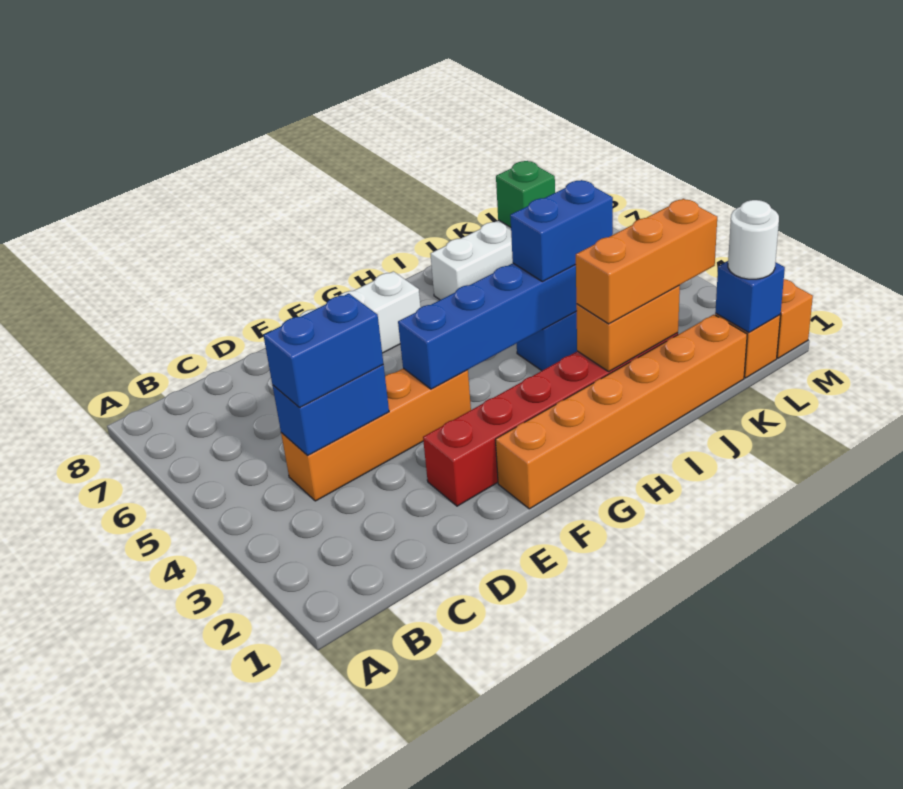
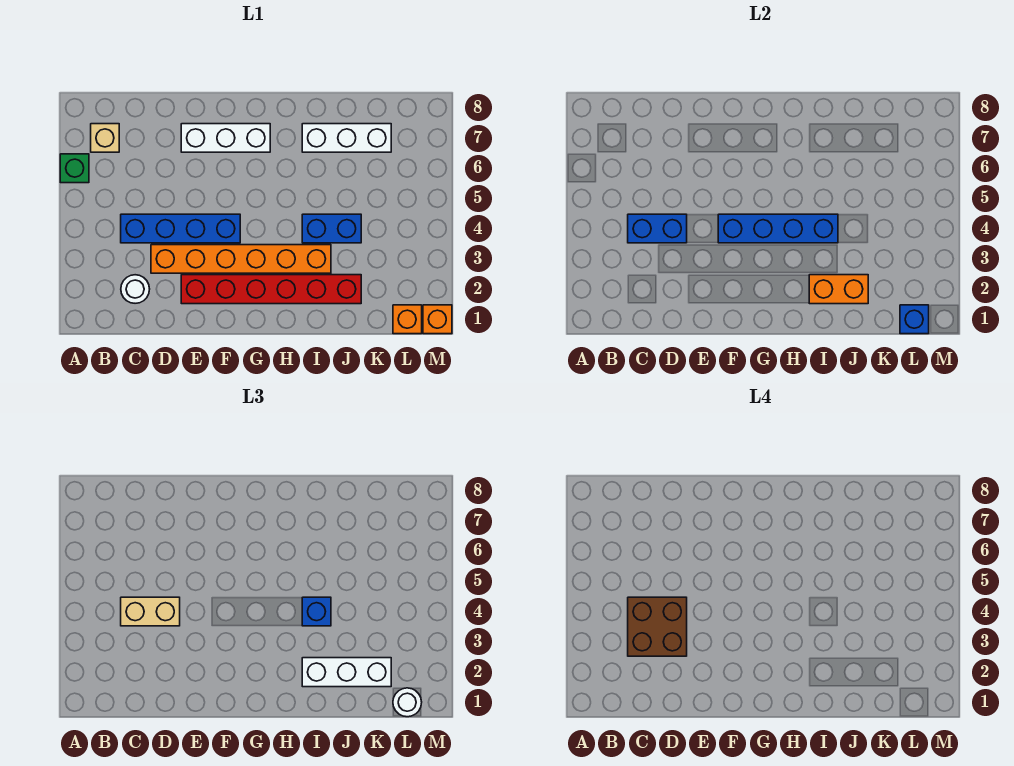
none -> tan brick B7 level 1
none -> white round brick C2 level 1
none -> brown brick C3:D4 level 4
orange brick C4:F4 level 1 -> blue brick C4:F4 level 1
blue brick C4:D4 level 3 -> tan brick C4:D4 level 3
orange brick F1:K1 level 1 -> orange brick D3:I3 level 1
orange brick I2:K2 level 3 -> white brick I2:K2 level 3
blue brick I4:J4 level 3 -> blue brick I4 level 3
green brick K7 level 2 -> green brick A6 level 1

